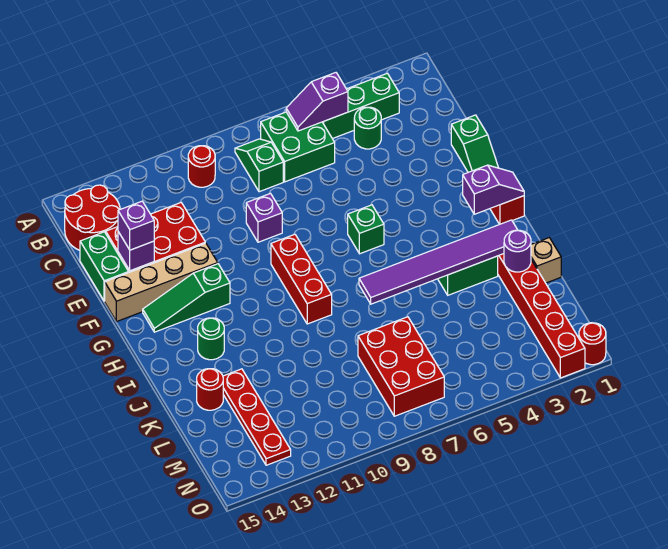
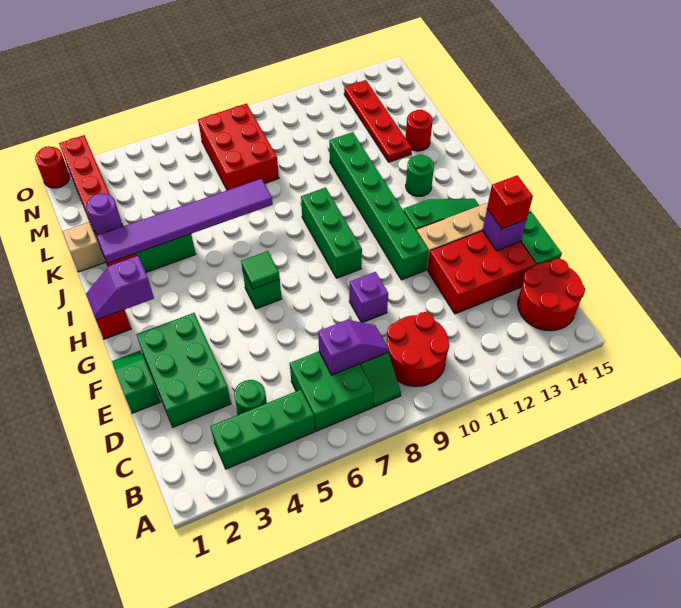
purple slope B5:B6 level 2 top 5 -> purple slope C7:C8 level 2 top 7
red round brick B10 level 1 -> red round brick B9:C10 level 1
none -> green brick D2:F3 level 1
purple brick E14 level 3 -> red brick E14 level 3
none -> green brick F11:K11 level 1
none -> green tile G6 level 2
red brick G9:I9 level 1 -> green brick G9:I9 level 1

